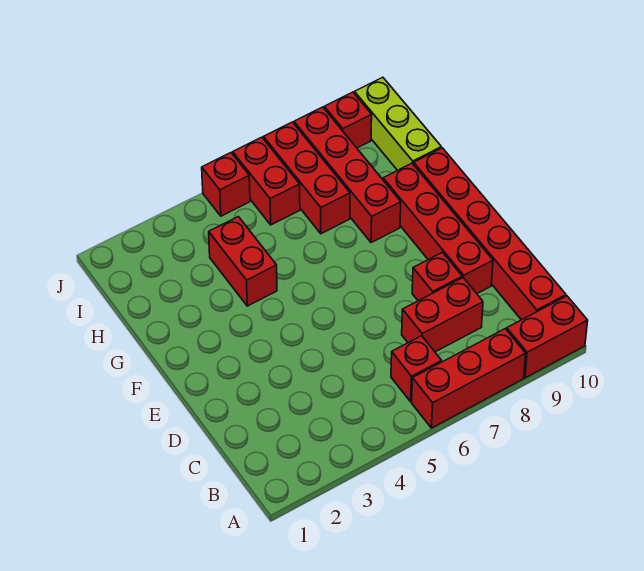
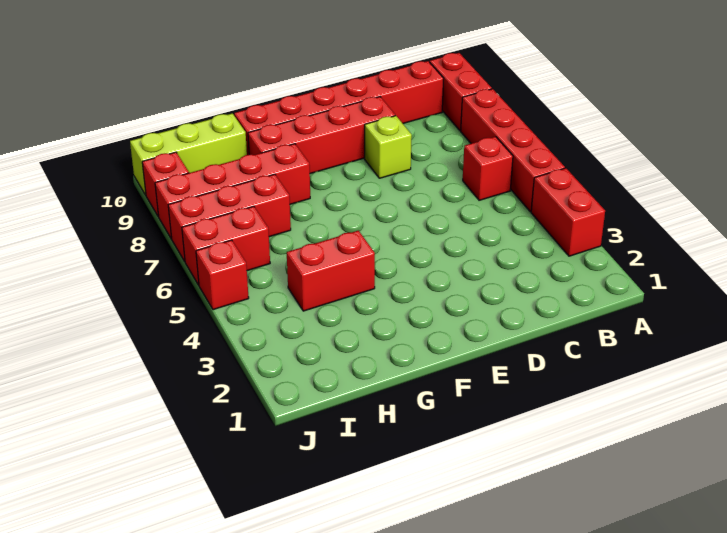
red brick A6:A8 level 1 -> red brick A5:A8 level 1
red brick C7:C8 level 1 -> red brick A3:A4 level 1
red brick D8 level 1 -> lime brick D8 level 1

